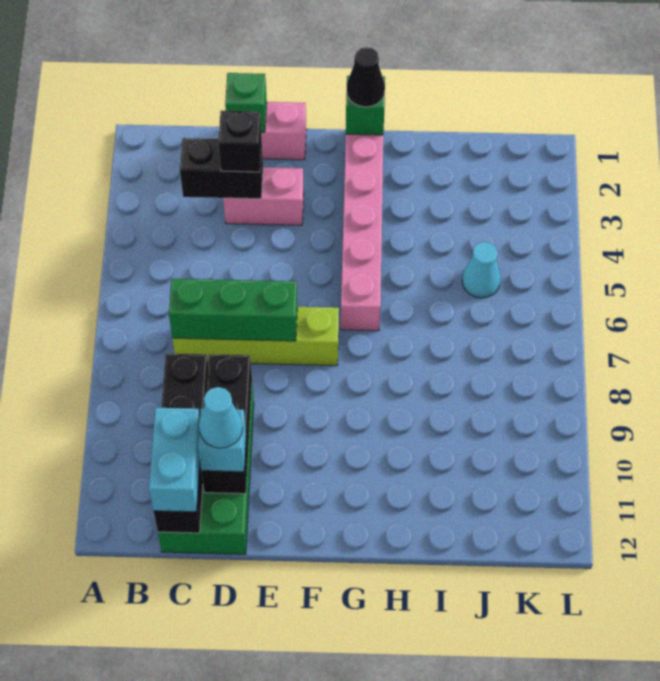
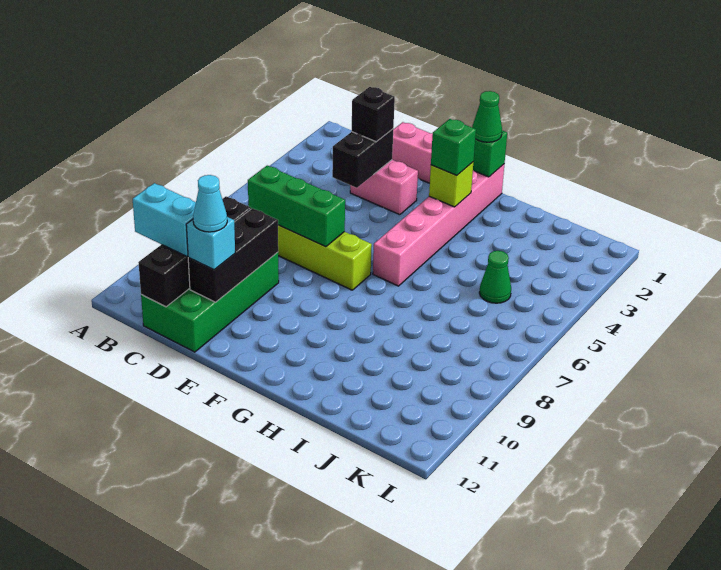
black brick C3:D3 level 2 -> black brick D3:D4 level 2
cyan brick C11:C12 level 3 -> cyan brick B11:C11 level 3
green brick D1 level 2 -> green brick G3 level 3
black cone G1 level 3 -> green cone G1 level 3
none -> lime brick G3 level 2
cyan cone J5 level 1 -> green cone J5 level 1

